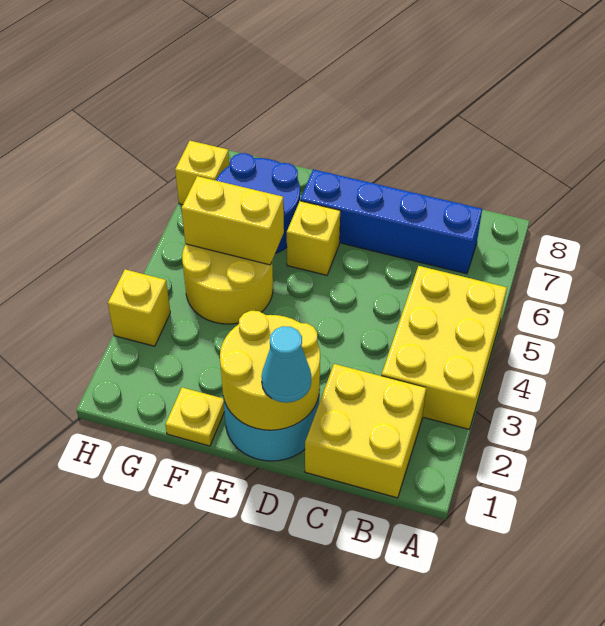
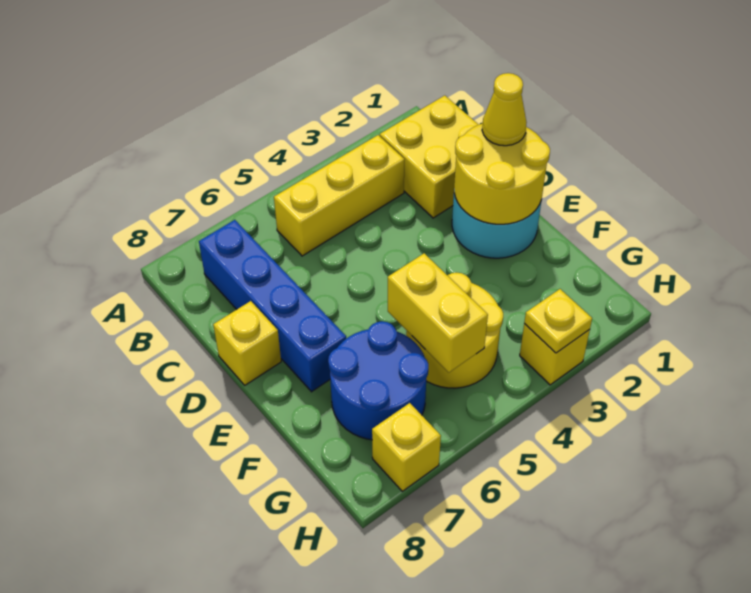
yellow brick A3:B5 level 1 -> yellow brick B3:B5 level 1
cyan cone D1 level 3 -> yellow cone D1 level 3
yellow brick E6 level 1 -> yellow brick D8 level 1
yellow plate F1 level 1 -> yellow plate H3 level 2

